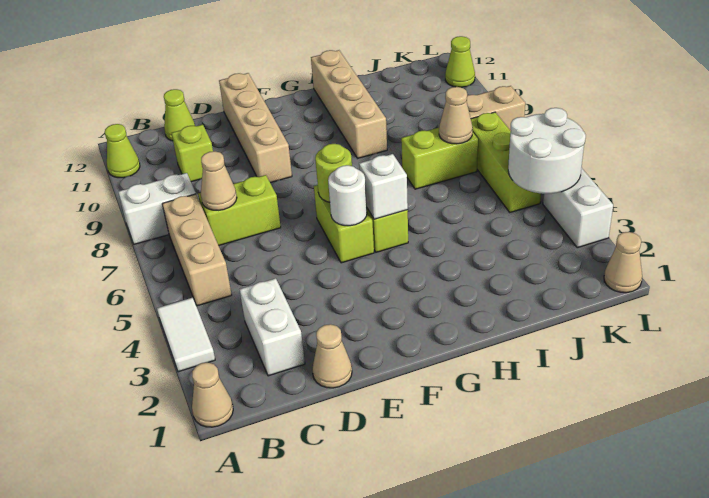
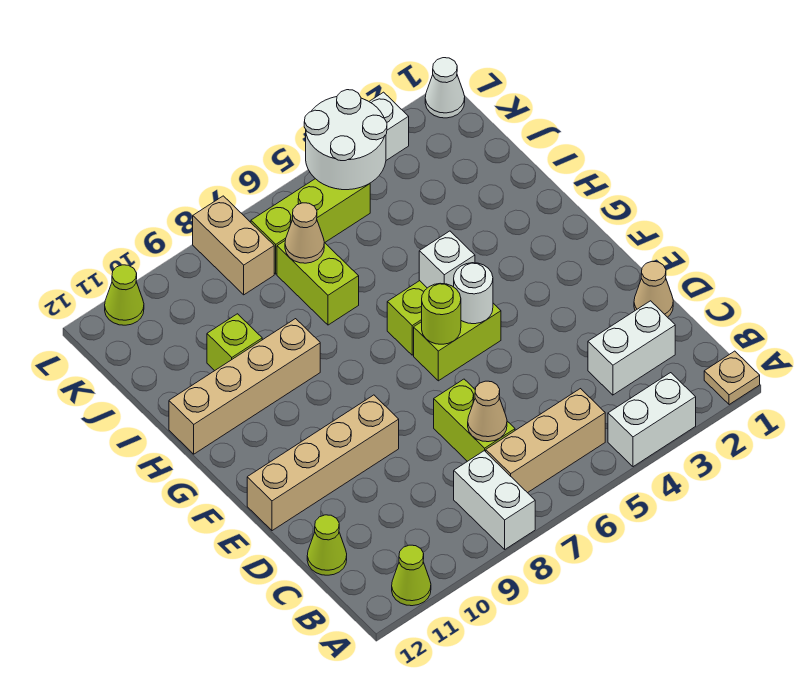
tan cone A1 level 1 -> tan plate A1 level 1
white tile A3:A4 level 1 -> white brick A3:A4 level 1
lime brick C10 level 1 -> lime brick I10 level 1
tan cone L1 level 1 -> white cone L1 level 1

